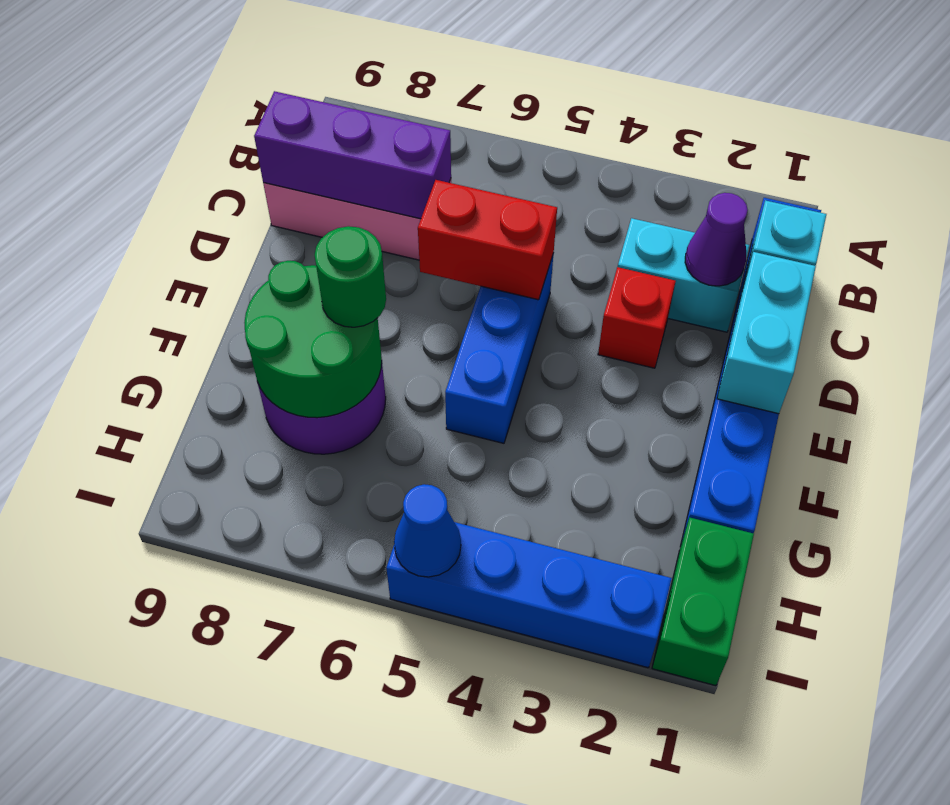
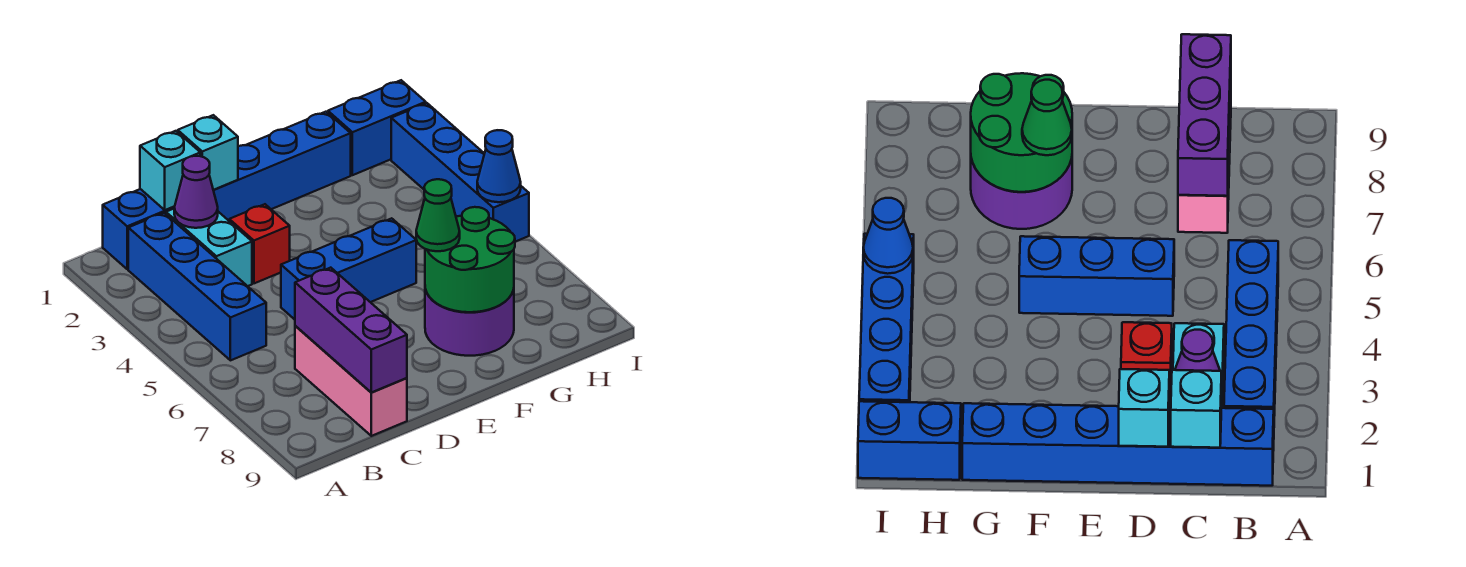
none -> blue brick B2:B5 level 1
cyan brick D1:E1 level 2 -> cyan brick D1 level 2
red brick D5:D6 level 2 -> none
green round brick F7 level 3 -> green cone F7 level 3
green brick H1:I1 level 1 -> blue brick H1:I1 level 1

